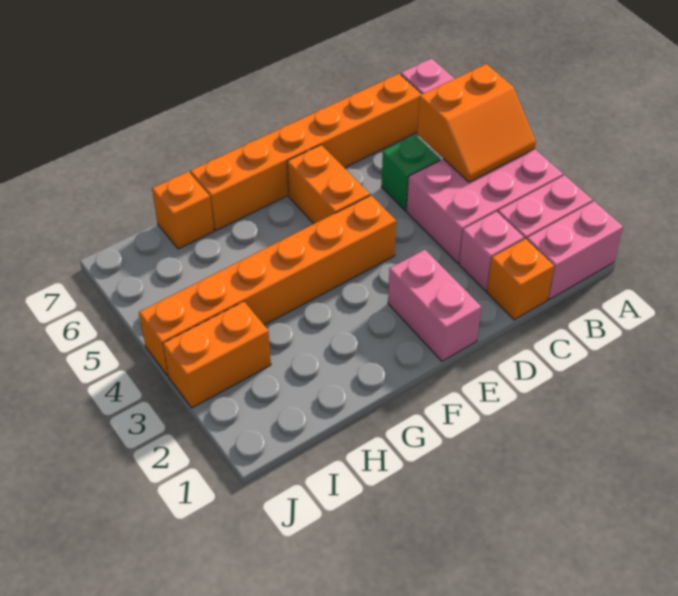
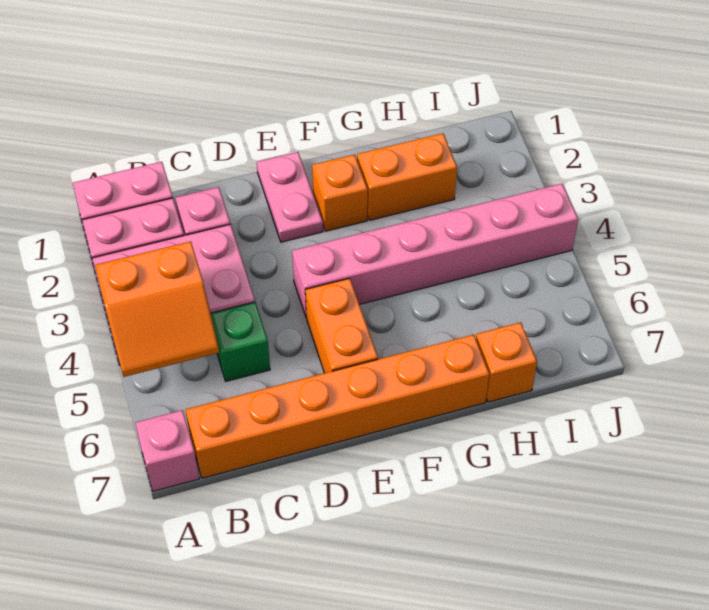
orange slope A4:B5 level 2 top 5 -> orange slope A4:B5 level 2 top 4
orange brick C1 level 1 -> orange brick F2 level 1
pink brick E1:E2 level 1 -> pink plate E1:E2 level 1
orange brick E4:J4 level 1 -> pink brick E4:J4 level 1
orange brick I3:J3 level 1 -> orange brick G2:H2 level 1

